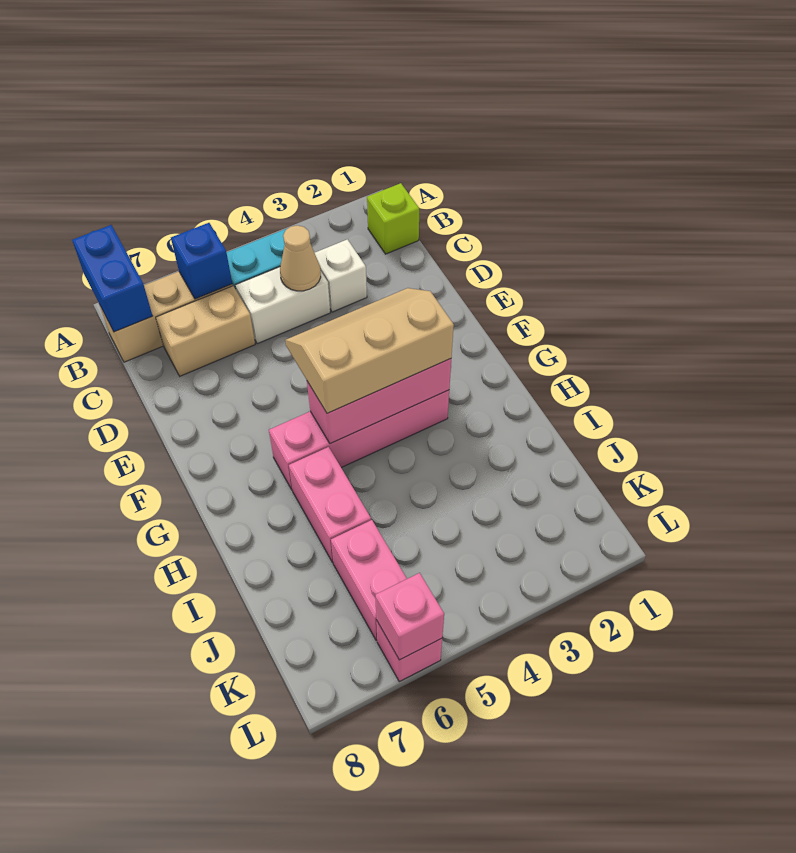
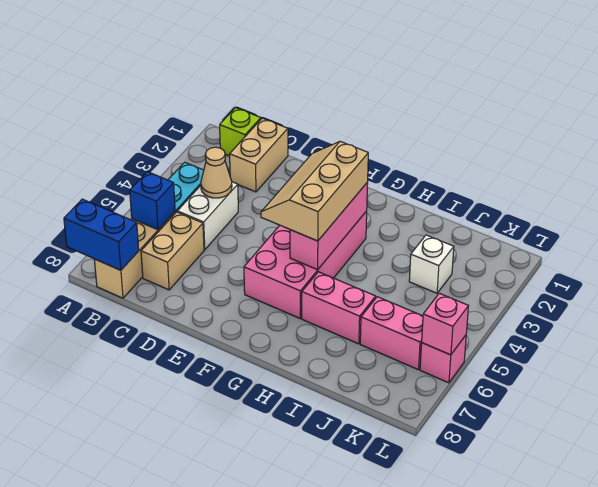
none -> tan brick C1:C2 level 1
white brick C3 level 1 -> white brick J3 level 1
pink brick G3:G6 level 1 -> pink brick F3:G6 level 1

